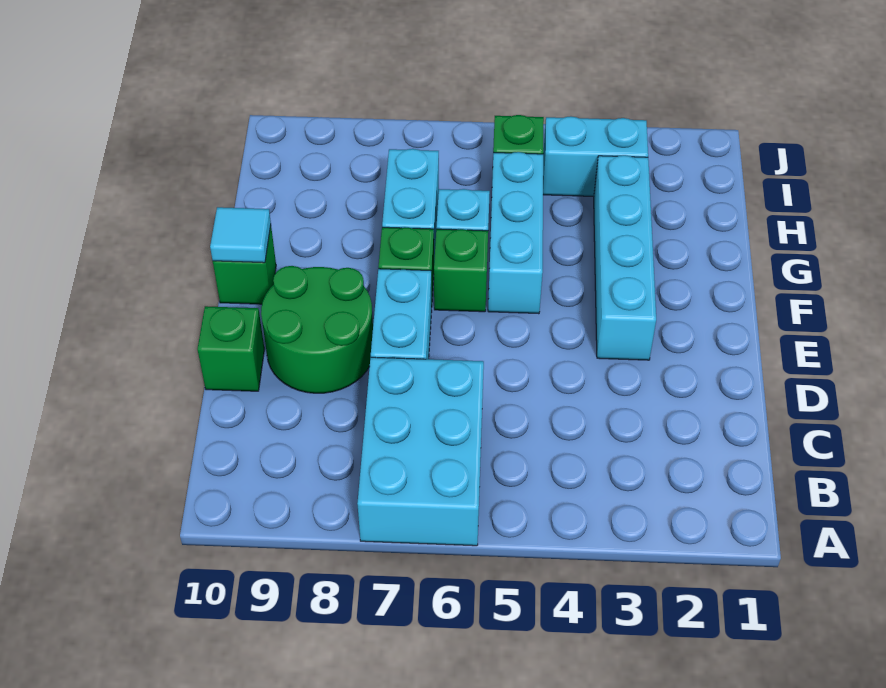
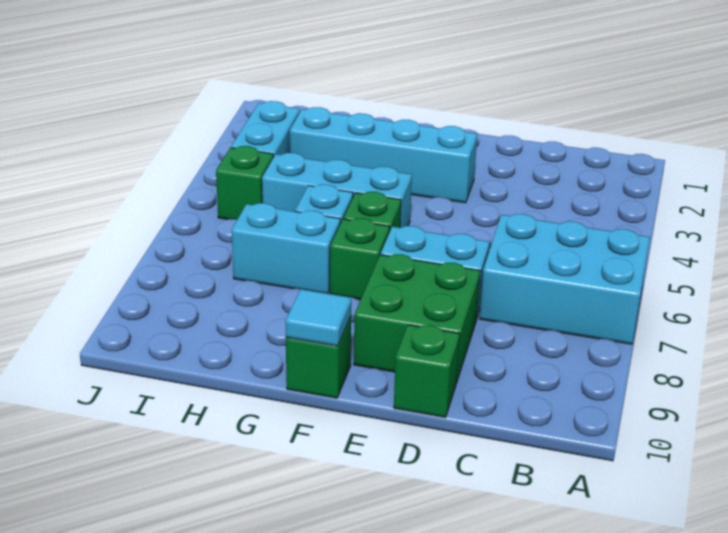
green round brick D8:E9 level 1 -> green brick D8:E9 level 1

